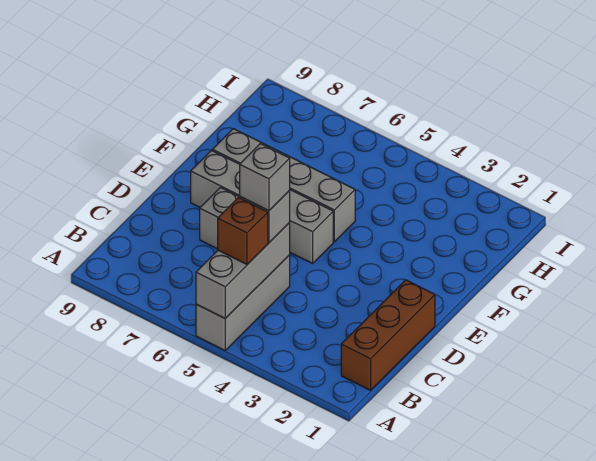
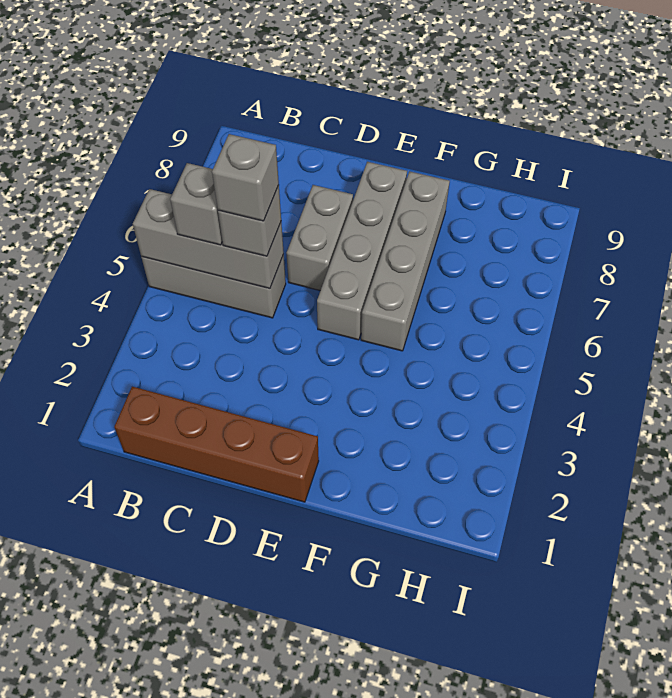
brown brick B1:D1 level 1 -> brown brick B1:E1 level 1
brown brick B5 level 3 -> grey brick B5 level 3

